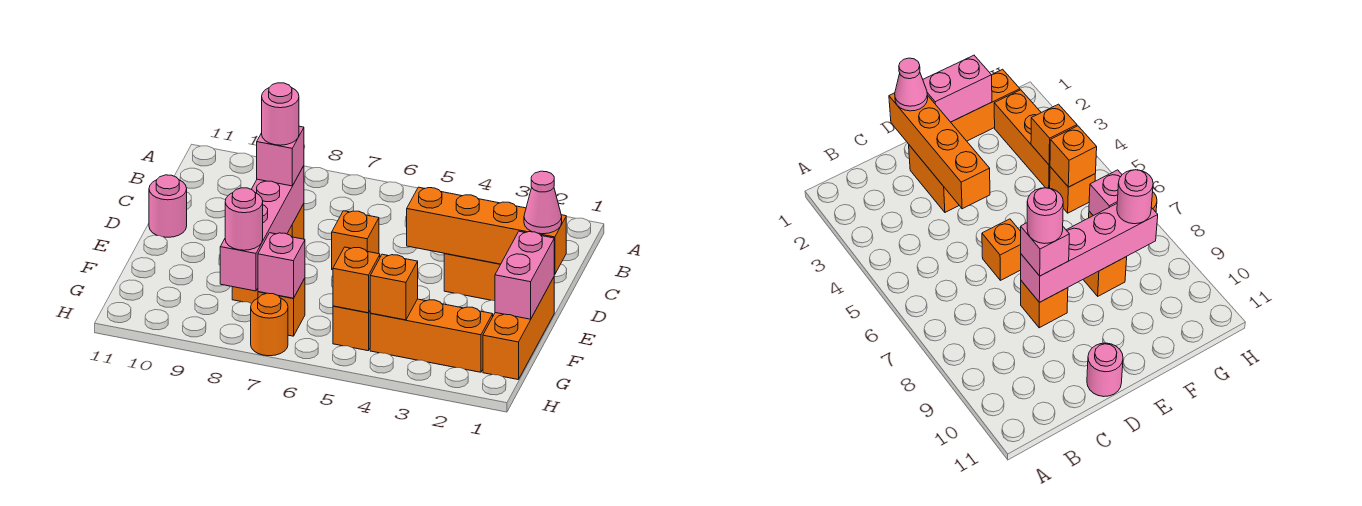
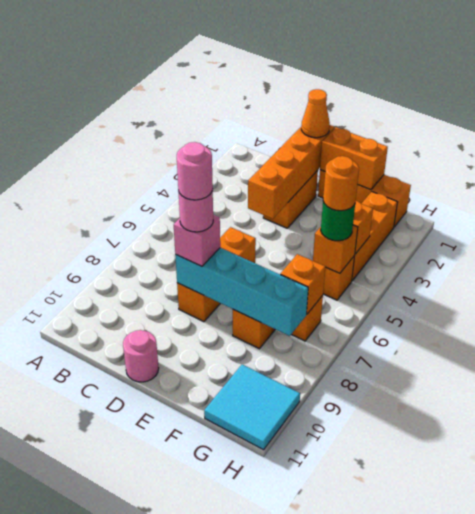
pink cone D1 level 3 -> orange cone D1 level 3
pink brick D8:G8 level 2 -> cyan brick D8:G8 level 2
pink brick E1:F1 level 2 -> orange brick E1:F1 level 2
none -> green round brick G5 level 3
pink brick G7 level 2 -> orange brick G7 level 2
pink round brick G8 level 3 -> pink round brick D8 level 5
none -> cyan tile G10:H11 level 1
orange round brick H7 level 1 -> orange round brick G5 level 4

